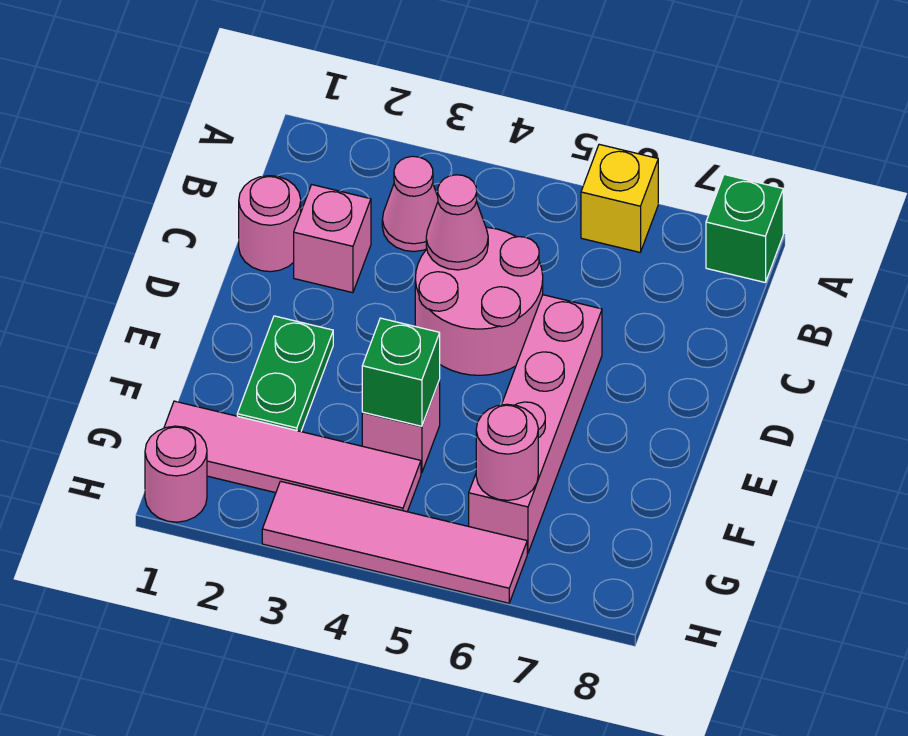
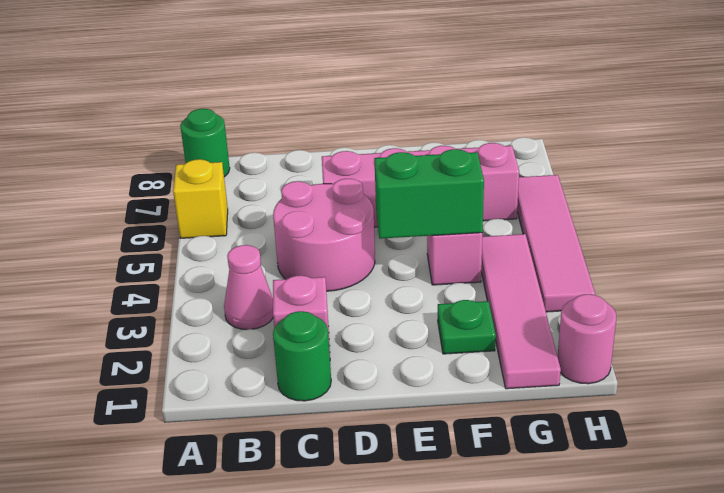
green brick A8 level 1 -> green round brick A8 level 1
pink round brick C1 level 1 -> green round brick C1 level 1
pink cone C4 level 2 -> none
green plate E2:F2 level 1 -> green plate F2 level 1
green brick F4 level 2 -> green brick E4:F4 level 2
pink round brick G6 level 2 -> none

